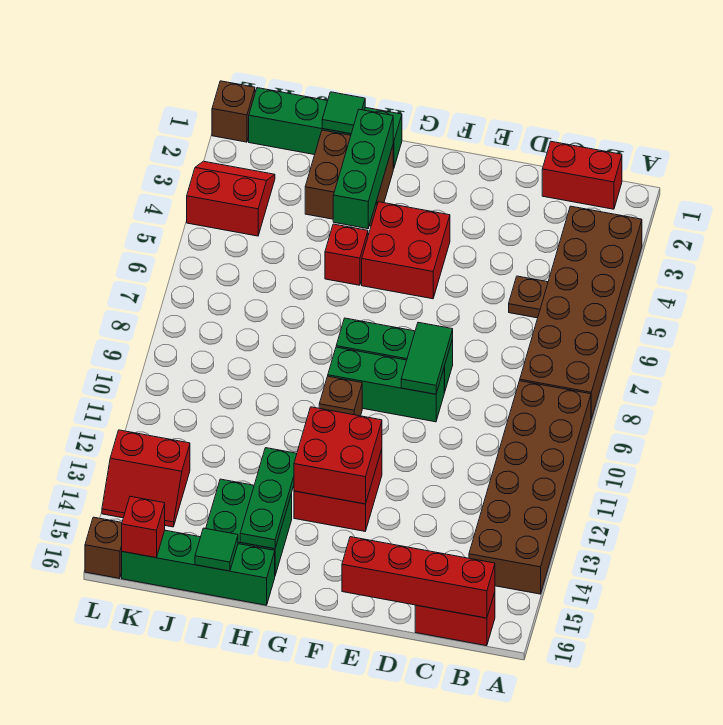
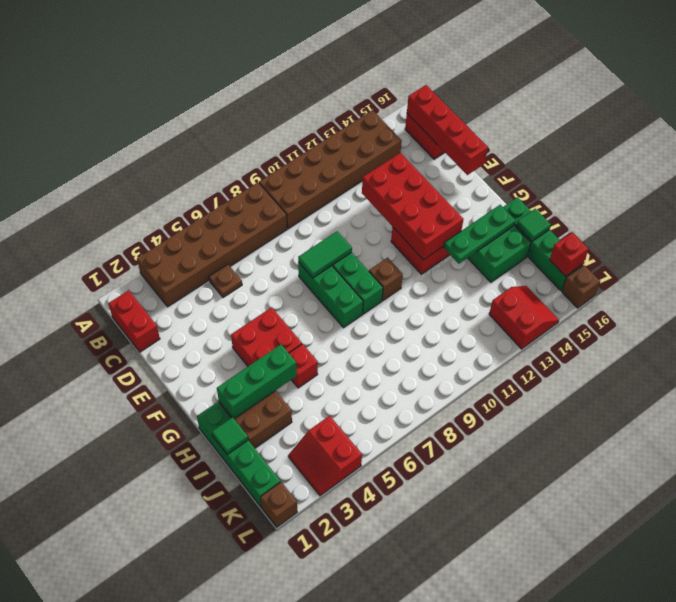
red brick F12:G13 level 2 -> red brick D12:G13 level 2

